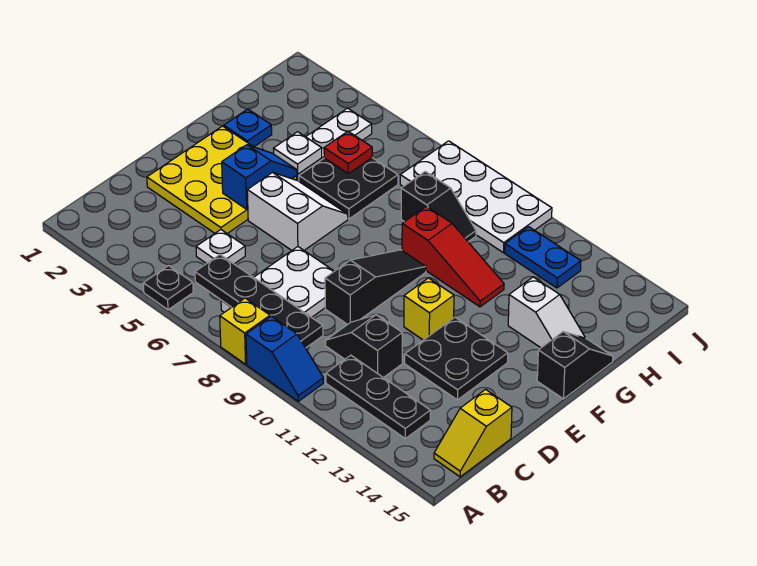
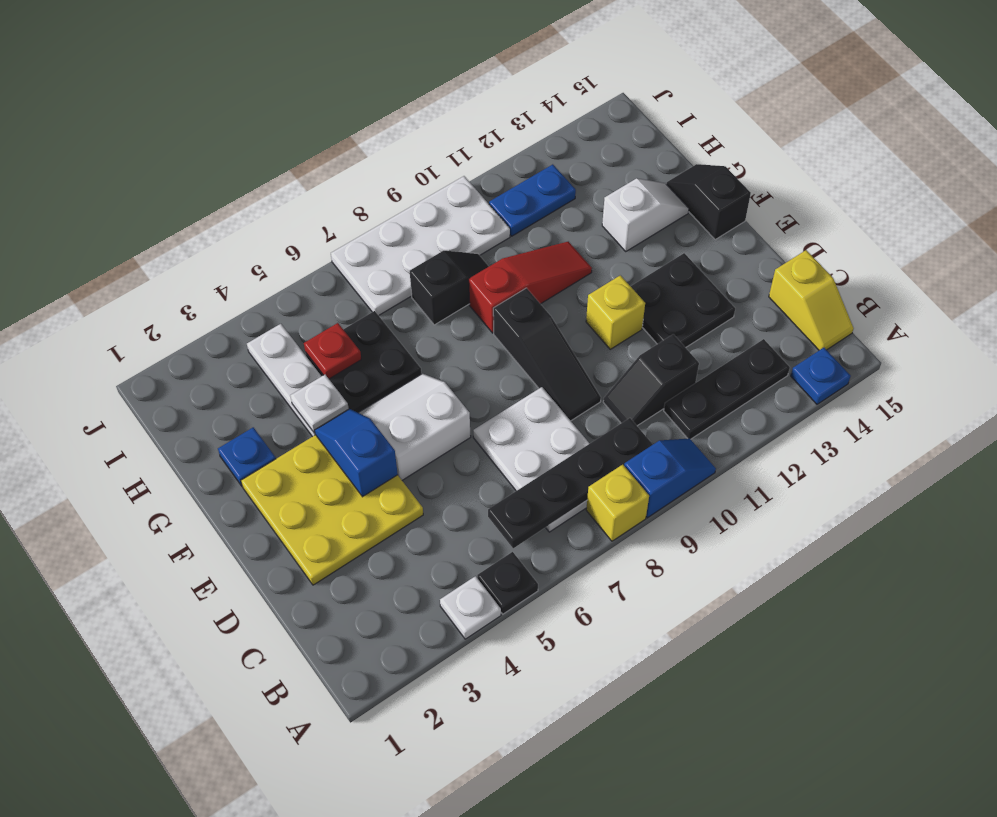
none -> blue plate A14 level 1
white plate C5 level 1 -> white plate A4 level 1
black slope D9:F9 level 1 top D -> black slope D9:F9 level 1 top F

